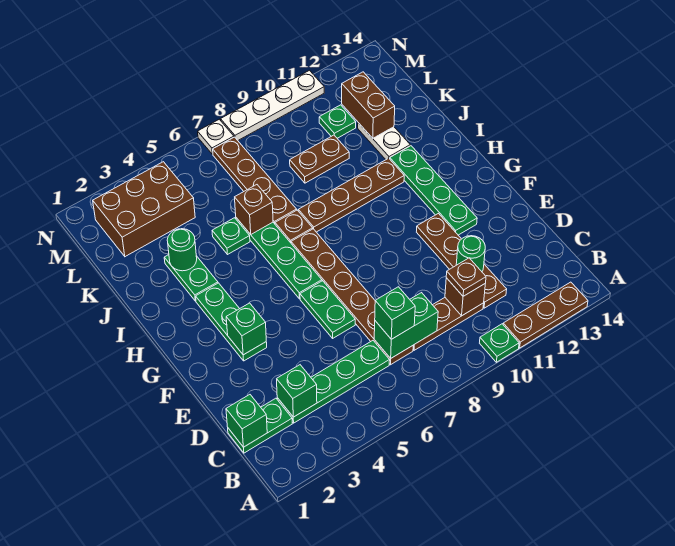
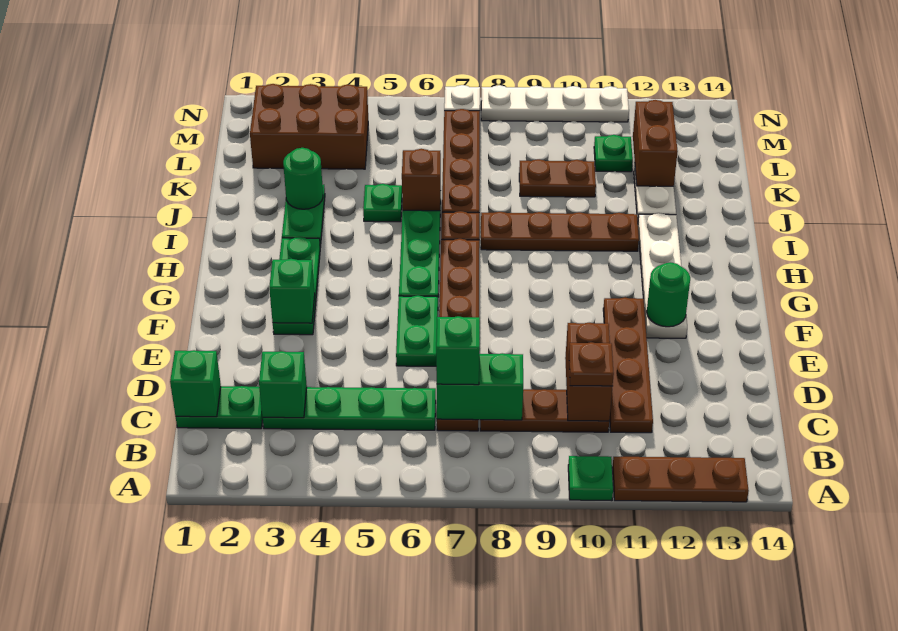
brown brick C10 level 2 -> brown brick C10:D10 level 2
green round brick D11 level 2 -> green round brick F12 level 2
green plate F12:I12 level 1 -> white plate F12:I12 level 1

